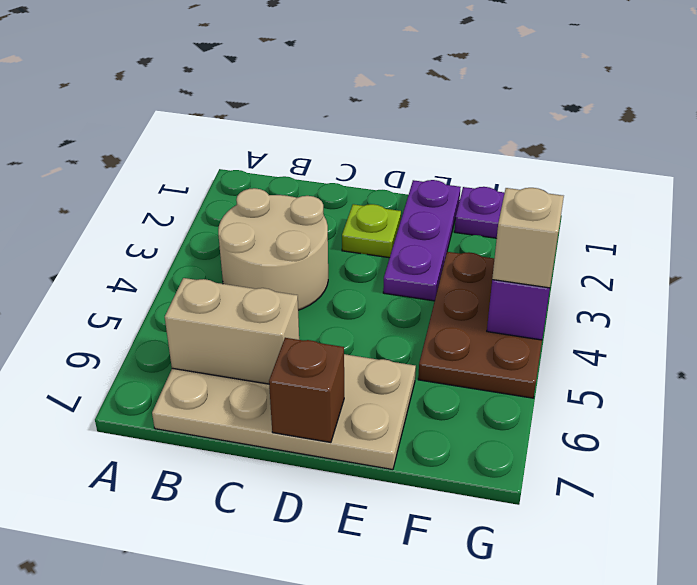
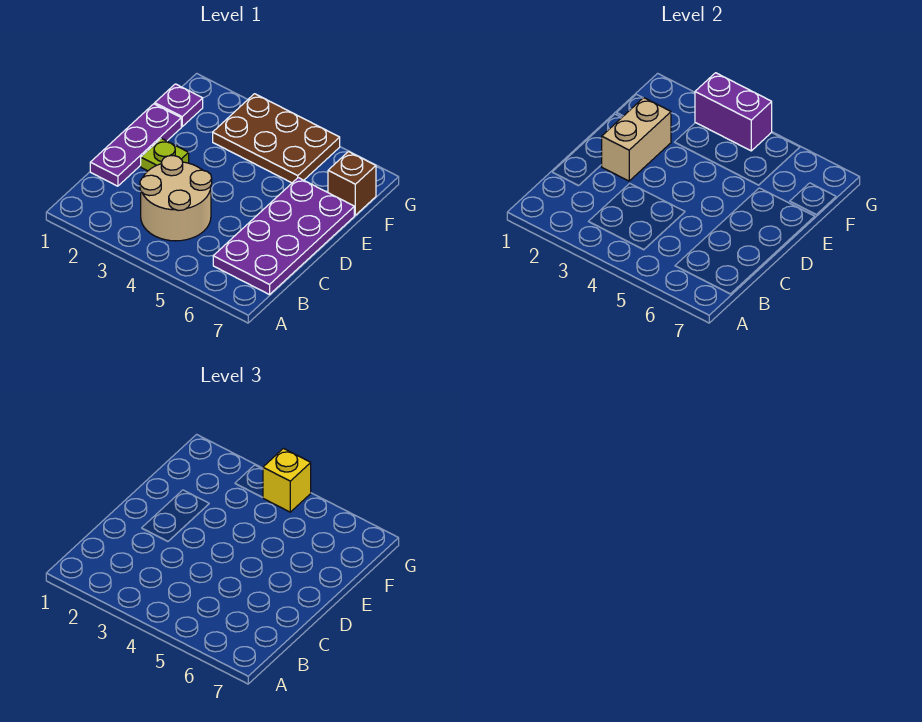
tan plate B6:E7 level 1 -> purple plate B6:E7 level 1
tan brick B6:C6 level 2 -> tan brick D2:E2 level 2
brown brick D7 level 2 -> brown brick F7 level 1
purple plate E1:E3 level 1 -> purple plate C1:E1 level 1
tan brick G4 level 3 -> yellow brick G4 level 3

